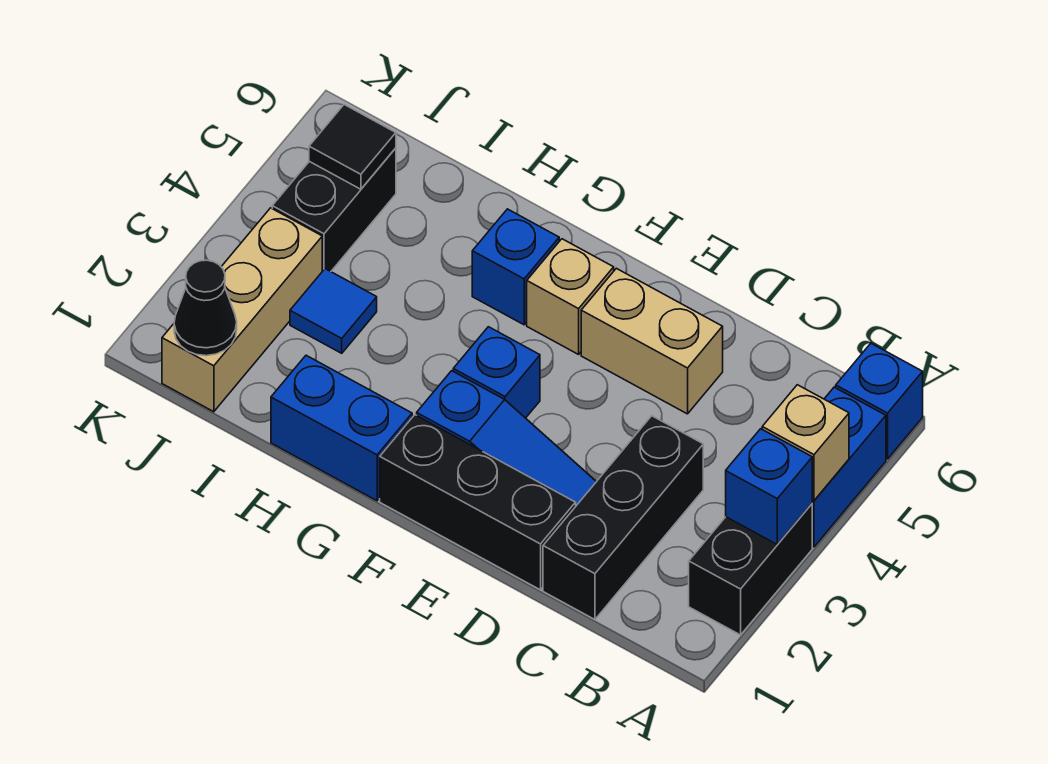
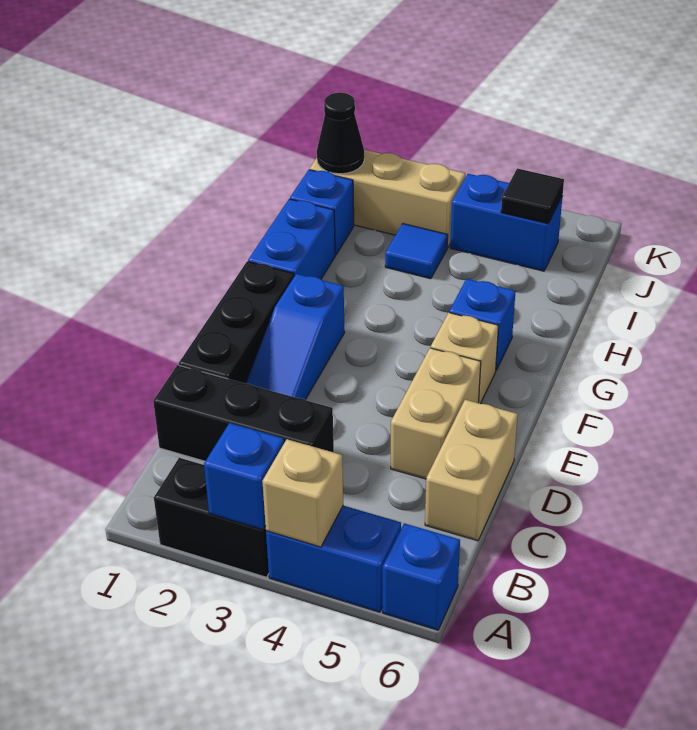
none -> tan brick C6:D6 level 1
blue brick F3 level 1 -> blue brick I1 level 1
black brick J4:J5 level 1 -> blue brick J4:J5 level 1

